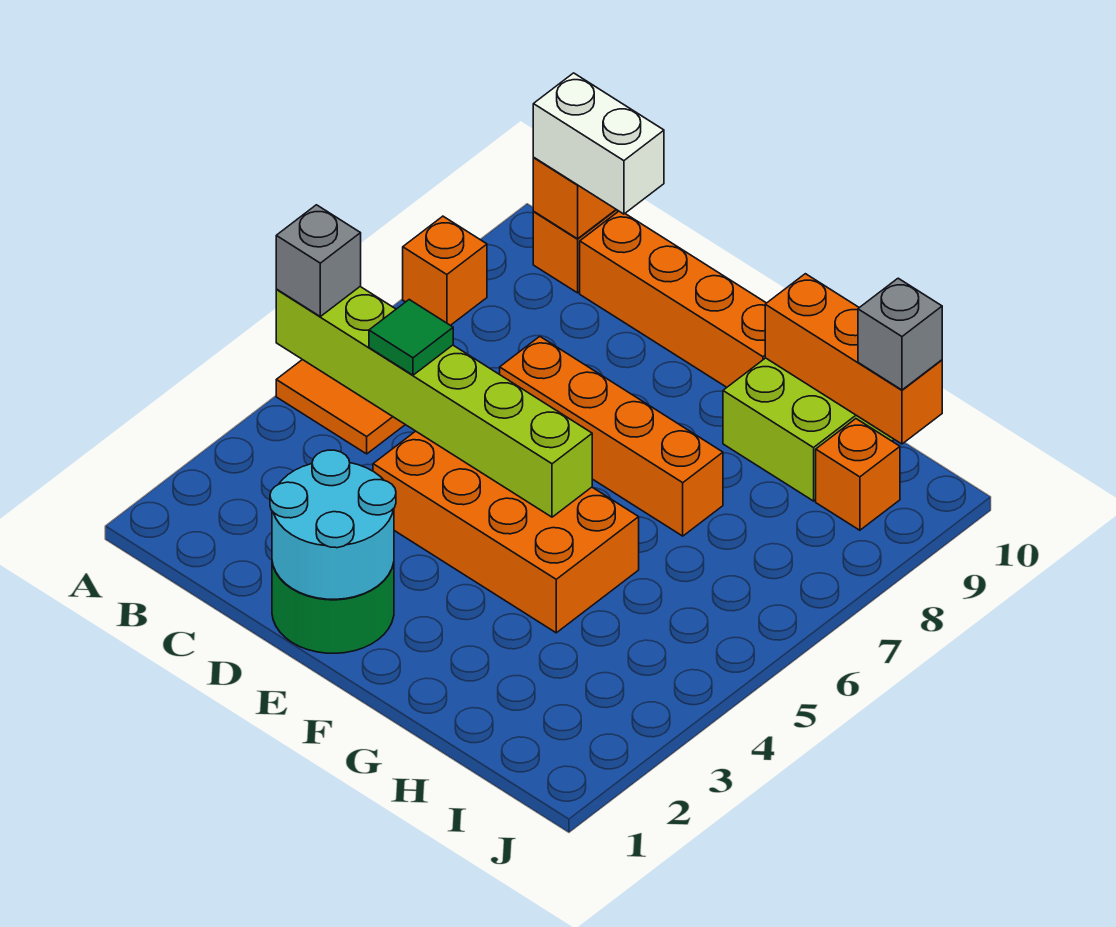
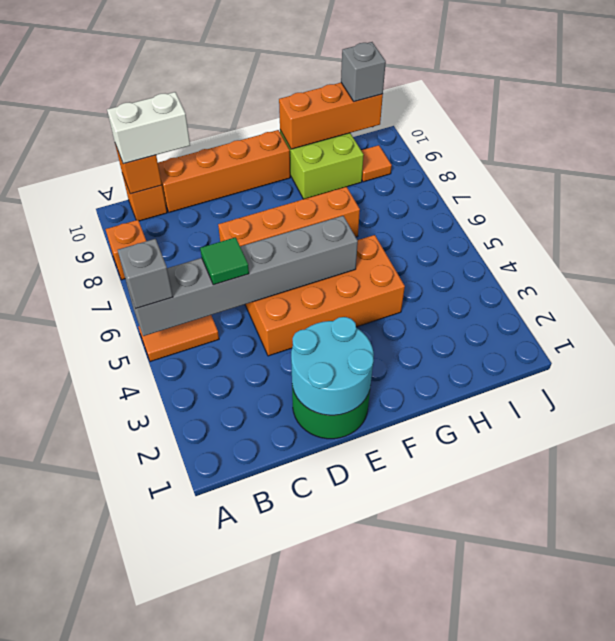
lime brick A5:F5 level 2 -> grey brick A5:F5 level 2
orange brick I9 level 1 -> orange tile I9 level 1

